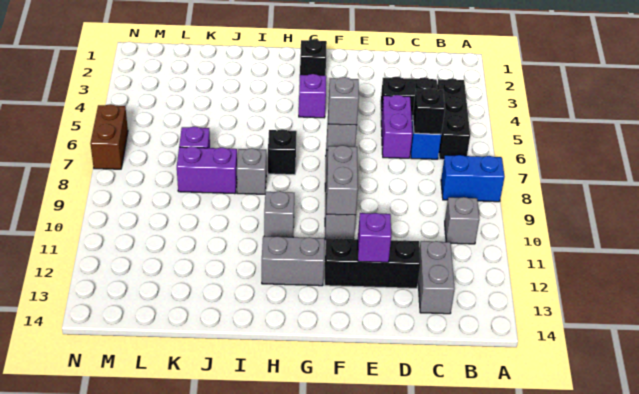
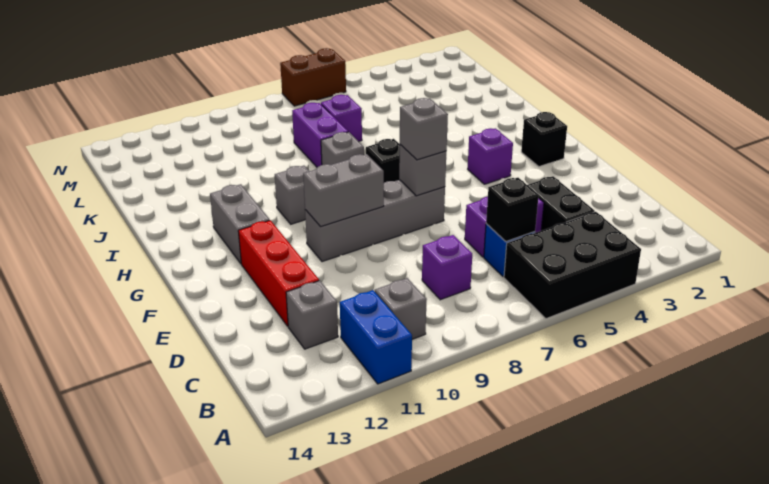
blue brick A8:B8 level 1 -> blue brick A11:B11 level 1
black brick B4:B6 level 1 -> black brick A4:B6 level 1
grey brick C12:C13 level 1 -> grey brick C12 level 1
black brick D12:F12 level 1 -> red brick D12:F12 level 1
purple brick E12 level 2 -> purple brick C8 level 1

